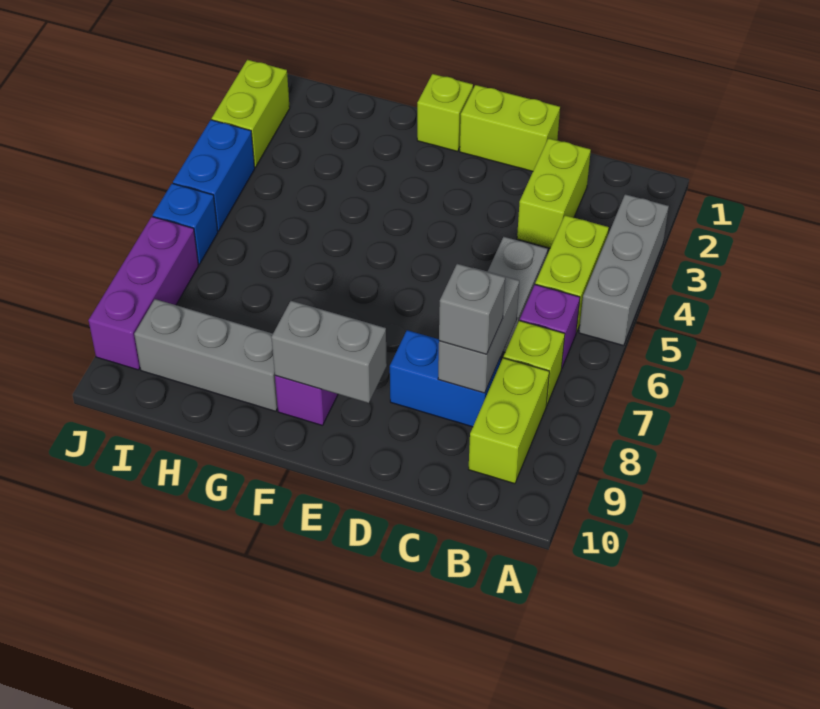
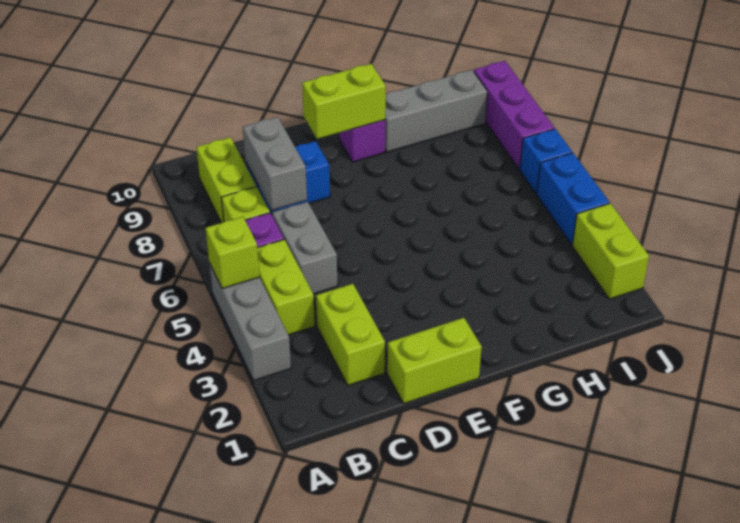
grey brick C8 level 3 -> none
grey brick E9:F9 level 2 -> lime brick E9:F9 level 2
lime brick F1 level 1 -> lime brick A5 level 2

